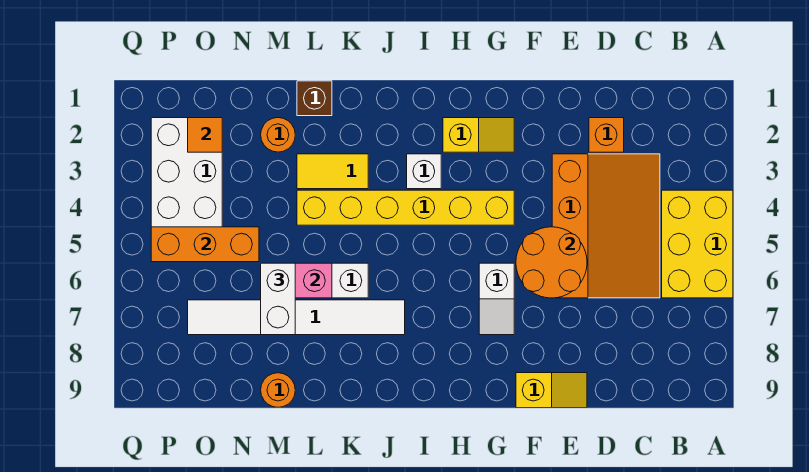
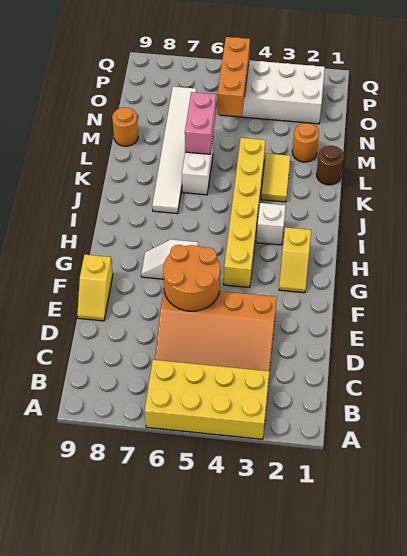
yellow brick A4:B6 level 1 -> yellow brick A3:B6 level 1
orange brick D2 level 1 -> none
brown brick L1 level 1 -> brown round brick L1 level 1
white brick M6:M7 level 3 -> none
orange tile O2 level 2 -> none

